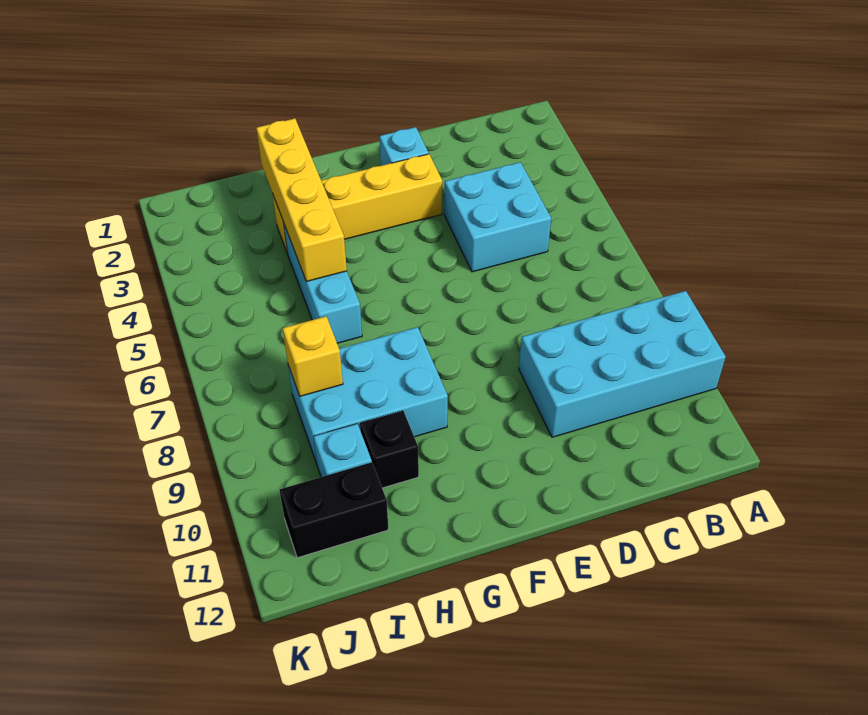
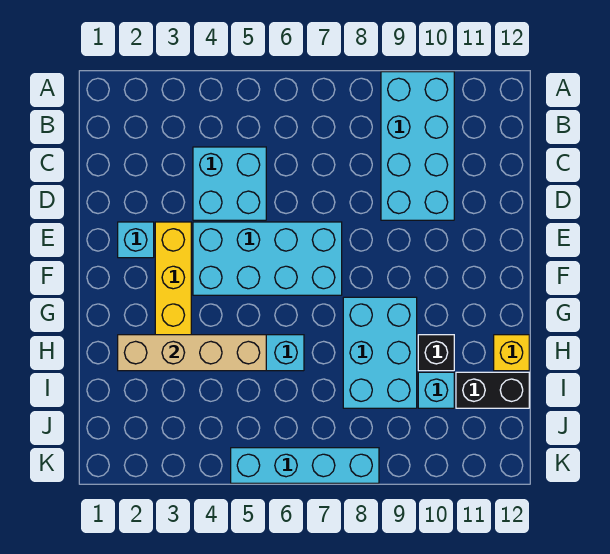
none -> cyan brick E4:F7 level 1
yellow brick H2:H5 level 2 -> tan brick H2:H5 level 2
yellow brick I8 level 2 -> yellow brick H12 level 1
black brick I11:J11 level 1 -> black brick I11:I12 level 1
none -> cyan brick K5:K8 level 1

